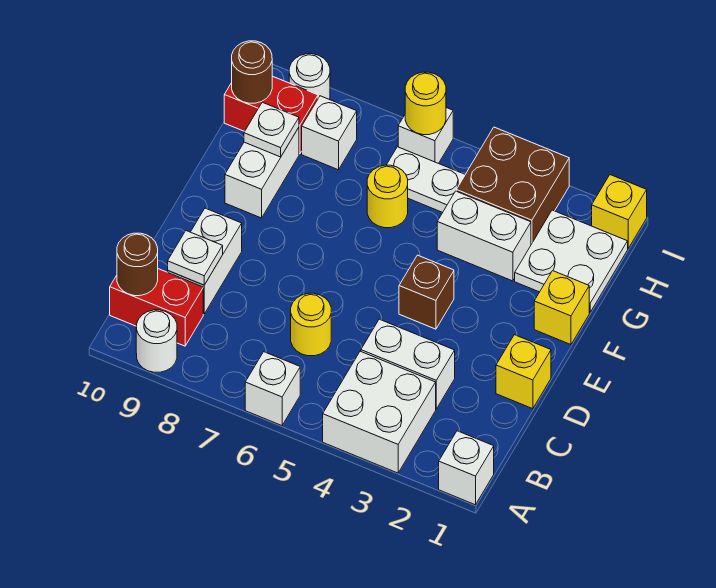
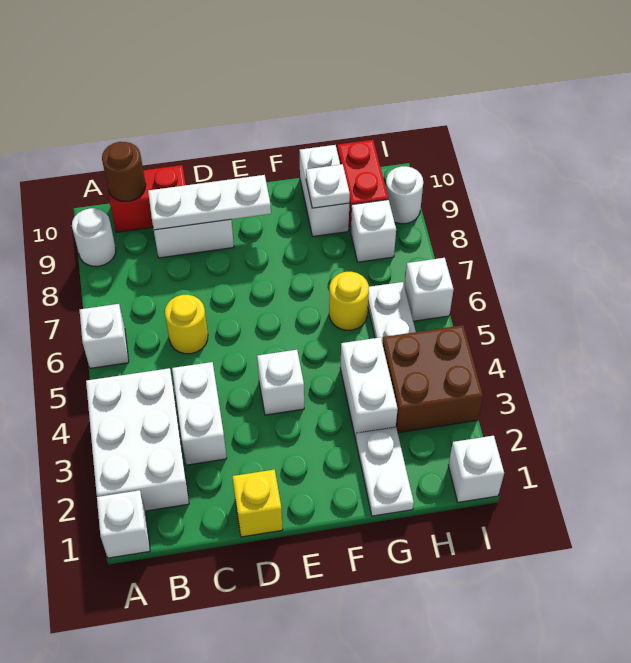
white brick A3:B4 level 1 -> white brick A2:B4 level 1
red brick B9:B10 level 1 -> red brick B10:C10 level 1
white plate C9 level 2 -> white plate C9:E9 level 2
brown brick E4 level 1 -> white brick E4 level 1
yellow brick F1 level 1 -> none
white brick F9:G9 level 1 -> white brick G9:G10 level 1
white plate G1:H2 level 1 -> white plate G1:G2 level 1
brown round brick H10 level 2 -> none
yellow brick I1 level 1 -> white brick I1 level 1
yellow round brick I6 level 2 -> none

